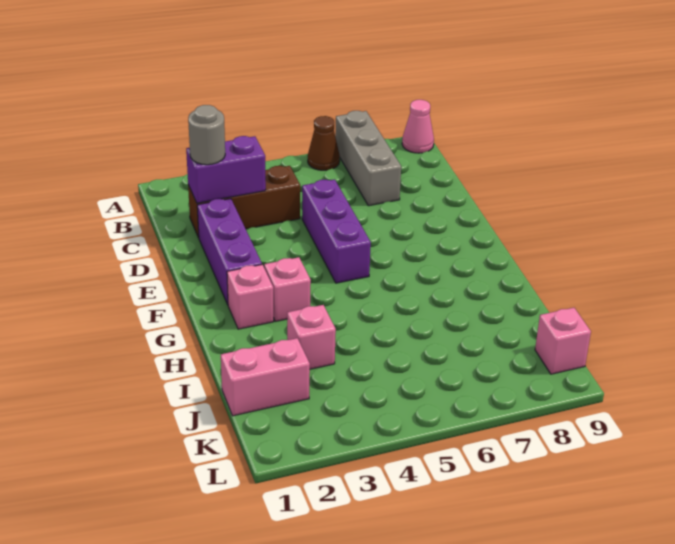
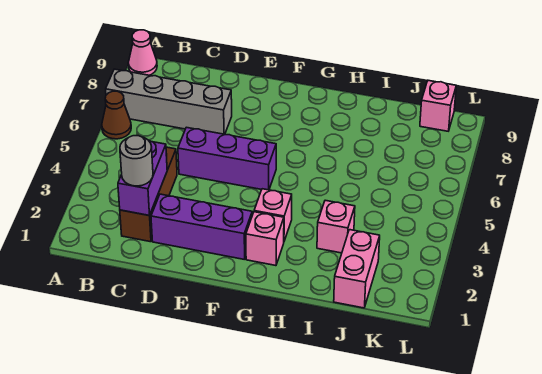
grey brick A7:C7 level 1 -> grey brick A7:D7 level 1

